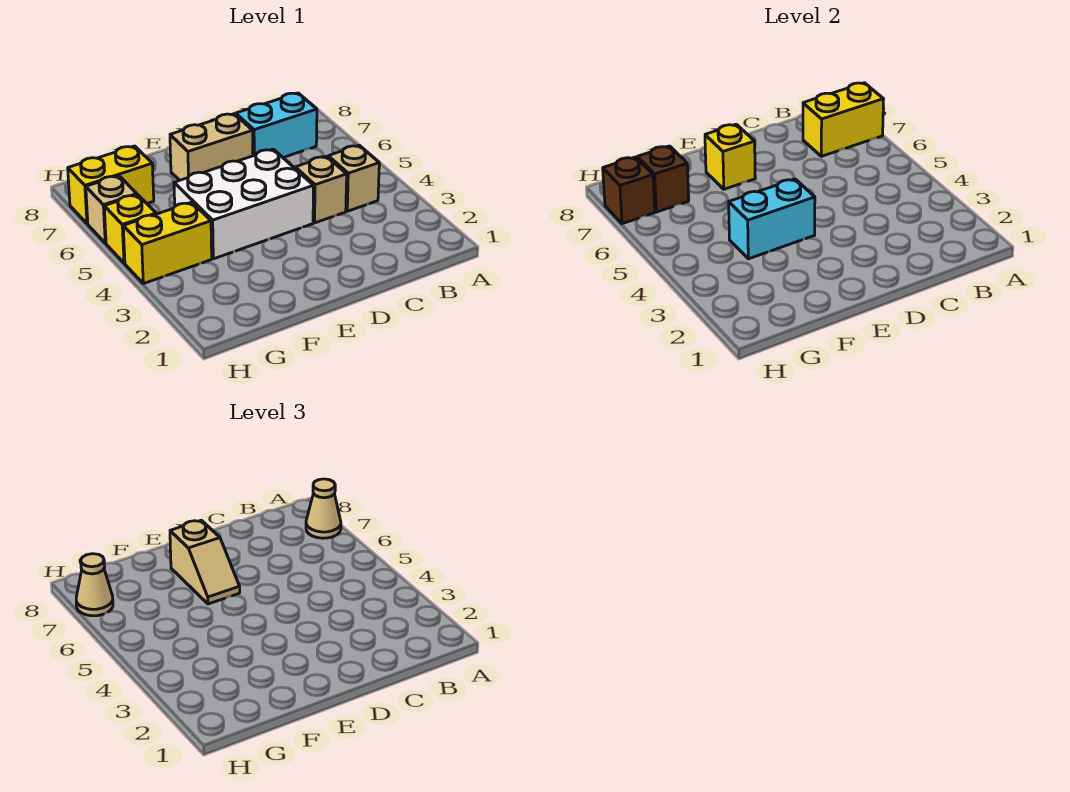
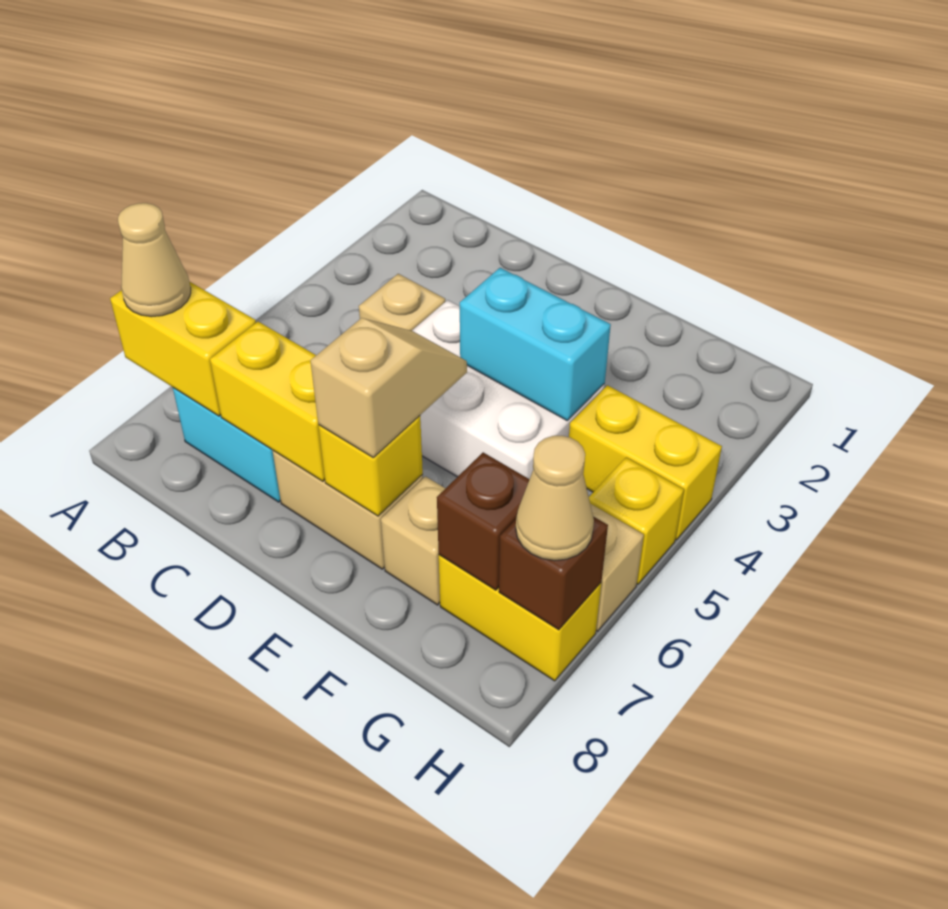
tan brick B4 level 1 -> tan brick F7 level 1
none -> yellow brick C7:D7 level 2

